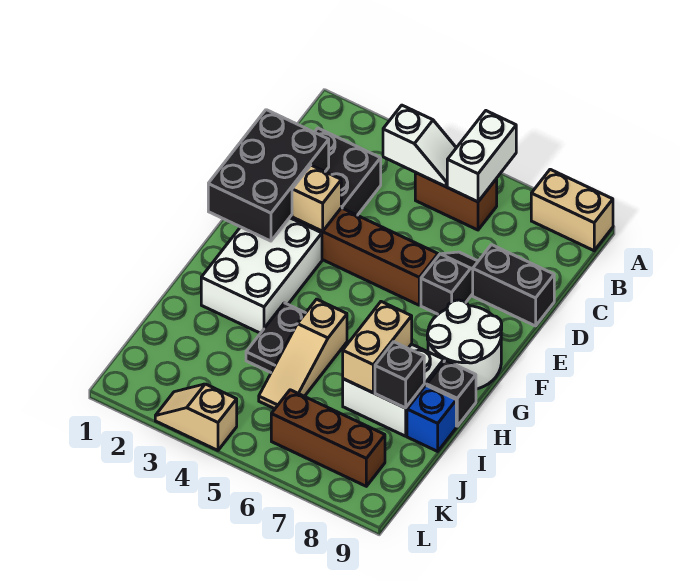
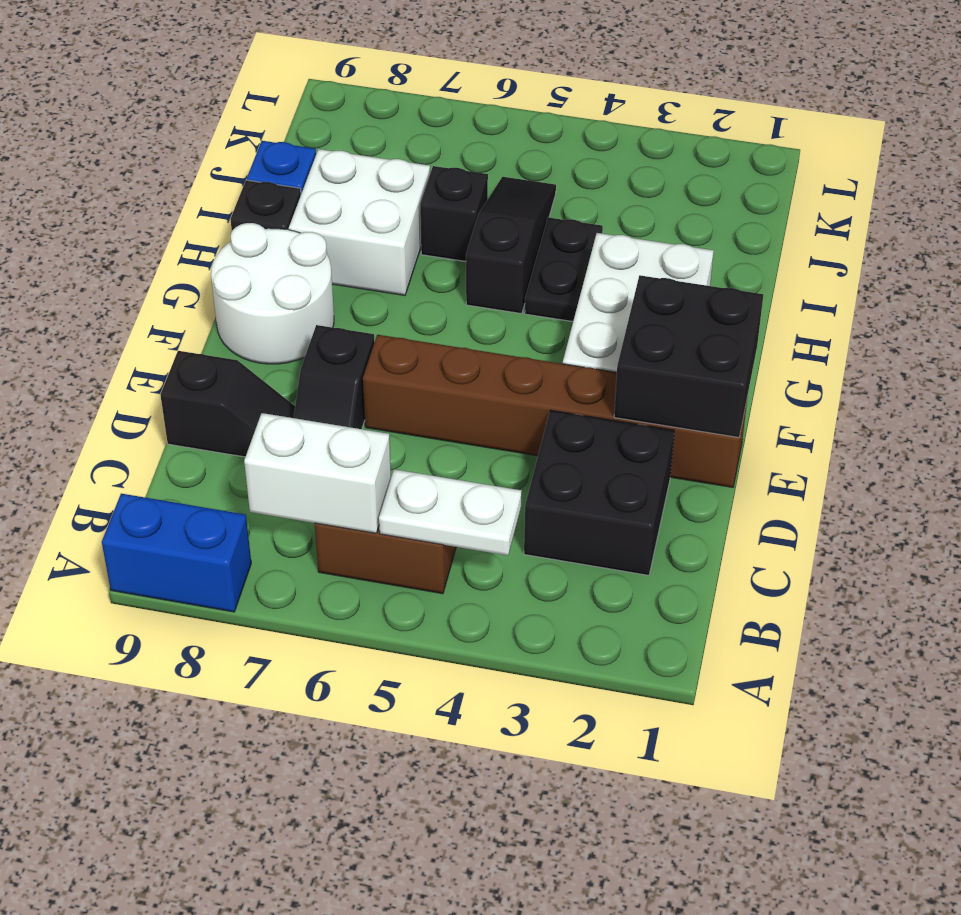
white brick A6:B6 level 2 -> white brick B6:B7 level 2
tan brick A8:A9 level 1 -> blue brick A8:A9 level 1
white slope B4:B5 level 2 top 4 -> white plate B4:B5 level 2
black brick D1:F2 level 2 -> black brick E1:F2 level 2
black brick D8:D9 level 1 -> black slope D8:D9 level 1 top 9
tan brick E3 level 2 -> none
tan slope H5:J5 level 1 top H -> black slope H5:J5 level 1 top H
tan brick H7:I7 level 2 -> none
black brick I8 level 2 -> black brick I6 level 1
brown brick K6:K8 level 1 -> none
tan slope L3:L4 level 1 top 4 -> none

